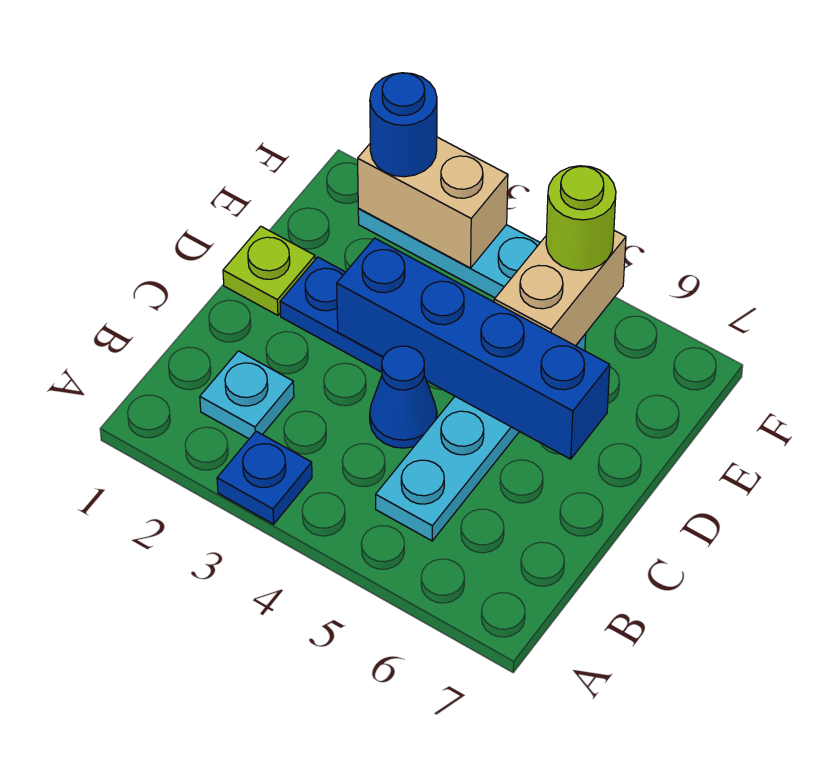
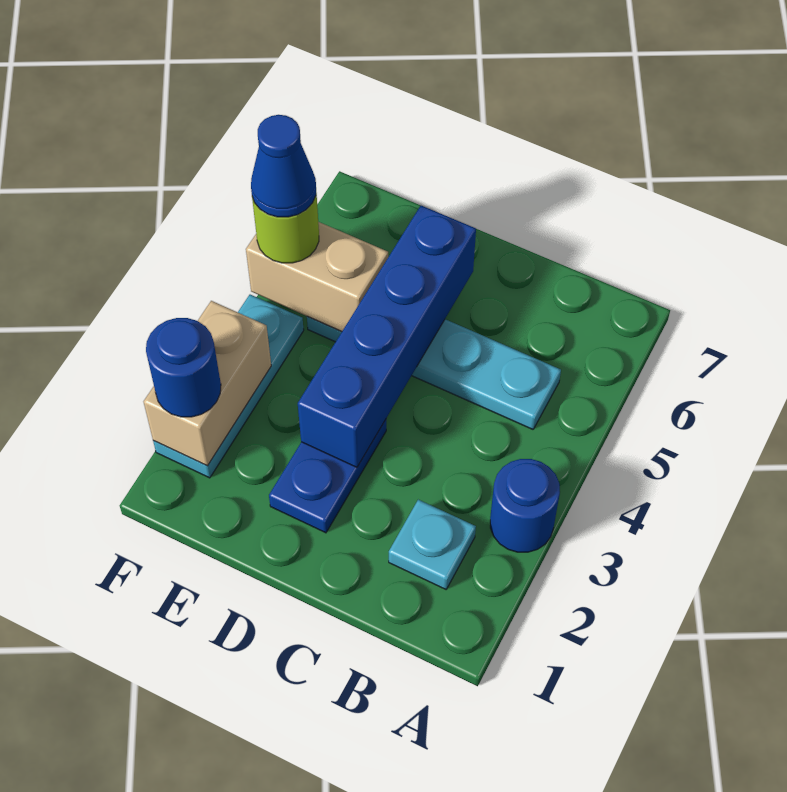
blue plate A3 level 1 -> blue round brick A3 level 1
blue cone C4 level 1 -> blue cone F5 level 4
lime plate D1 level 1 -> none

